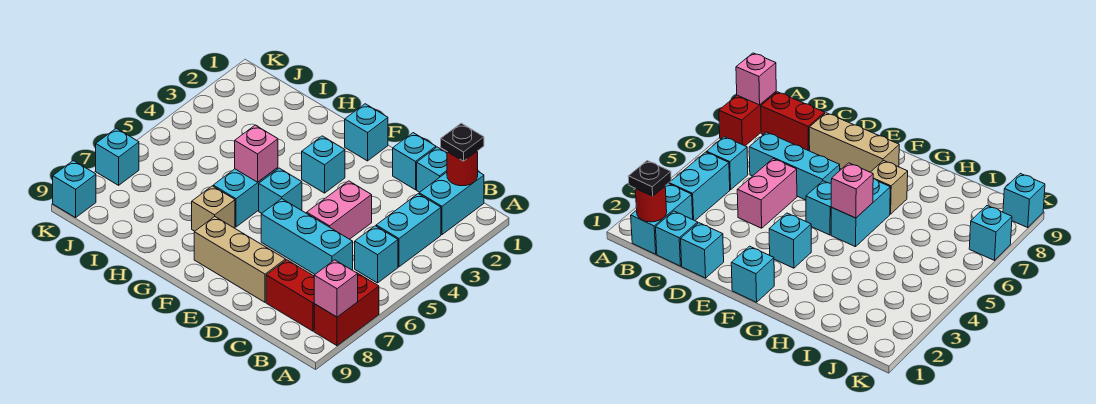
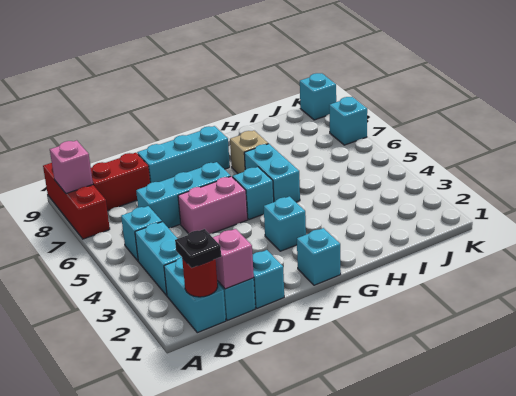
red brick A7:A8 level 1 -> red brick A7:A9 level 1
pink brick D4:D5 level 1 -> pink brick D5:E5 level 1
tan brick D8:F8 level 1 -> cyan brick D8:F8 level 1
pink brick G5 level 2 -> pink brick C1 level 2

